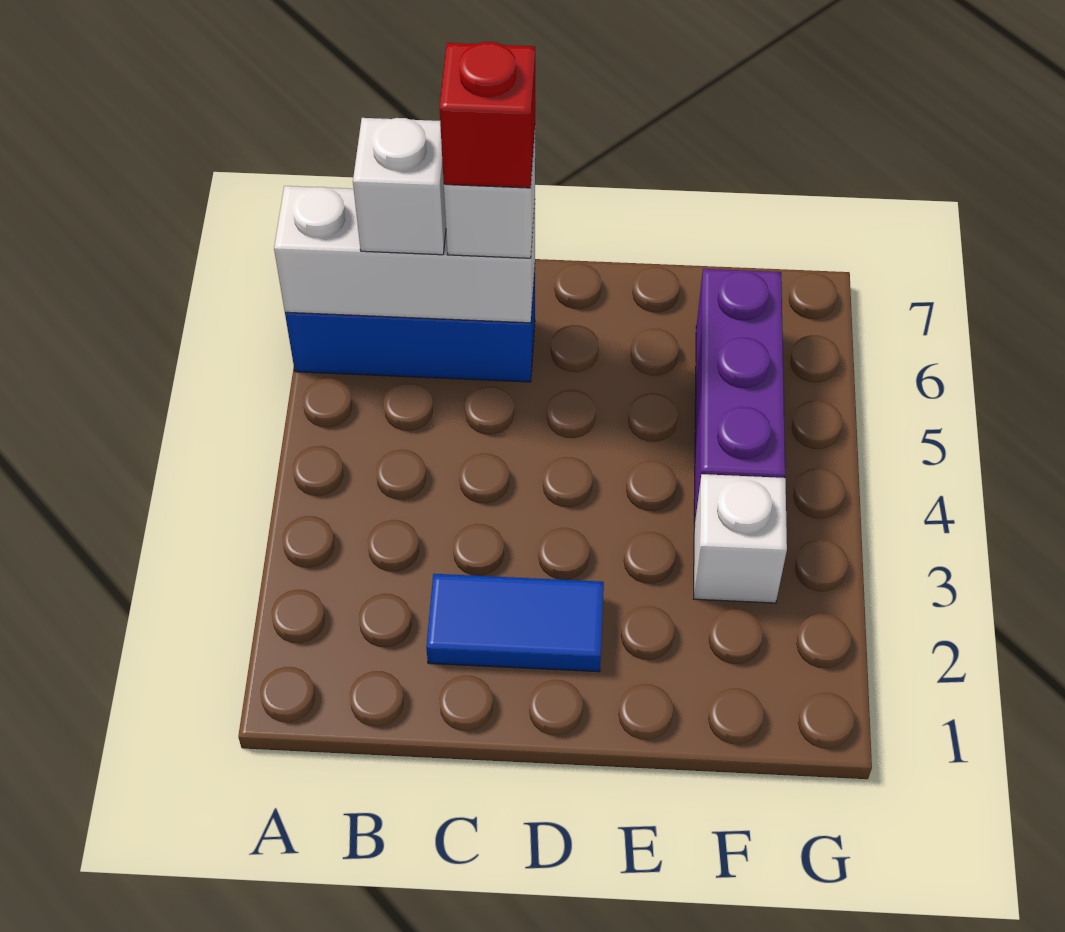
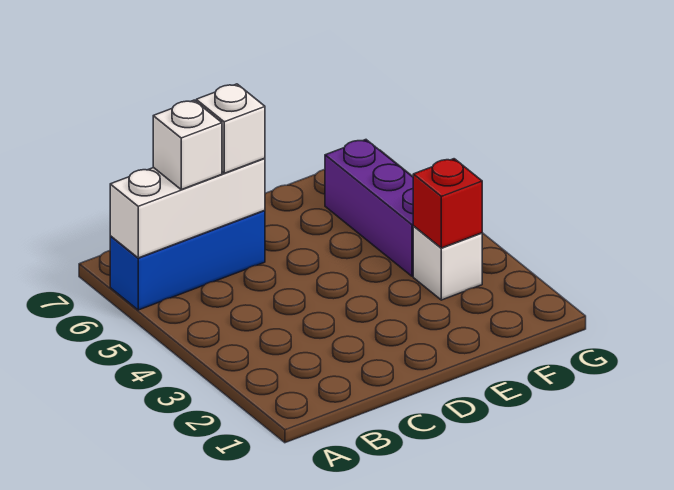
blue tile C2:D2 level 1 -> none
red brick C6 level 4 -> red brick F3 level 2

